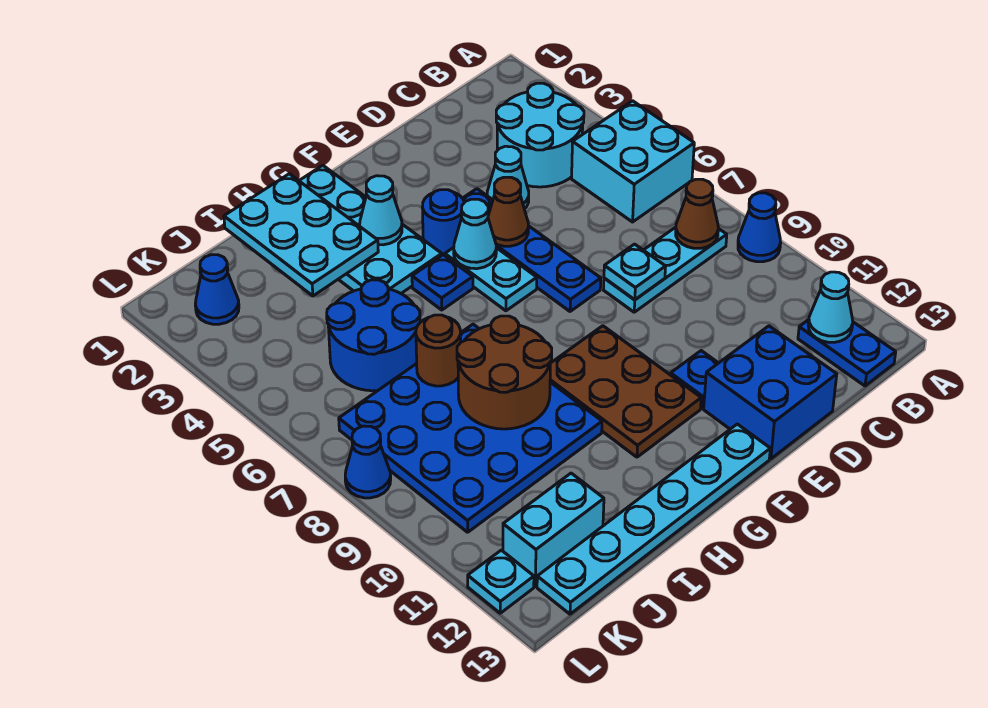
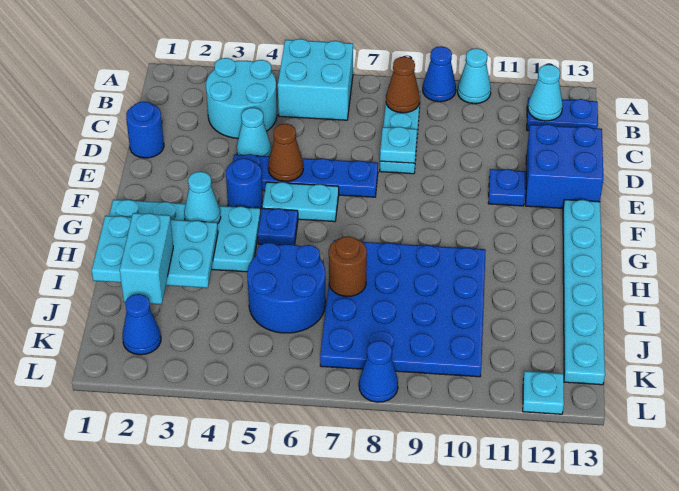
none -> blue round brick D1 level 1
cyan cone F5 level 2 -> cyan cone A10 level 1
brown plate F9:G11 level 1 -> none
brown round brick H8:I9 level 2 -> none
cyan brick J12:K12 level 1 -> cyan brick I2:J2 level 3

